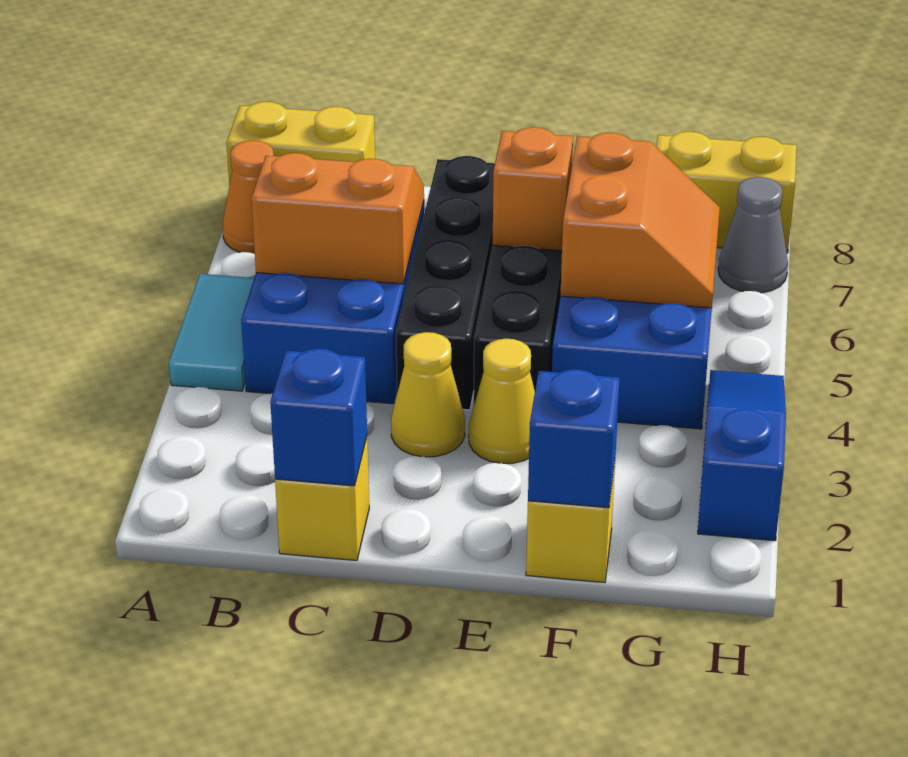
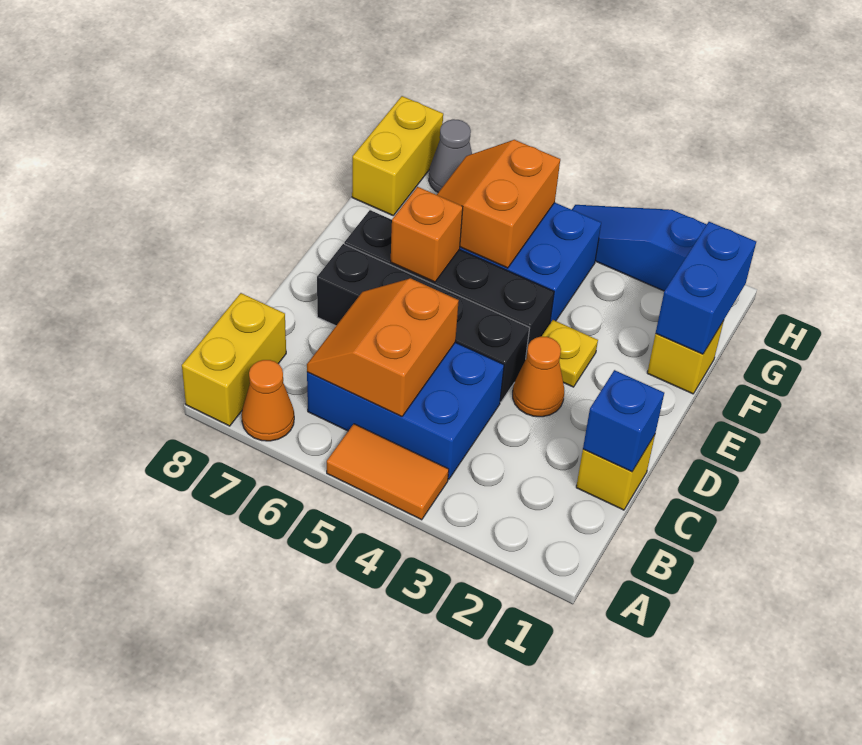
cyan tile A4:A5 level 1 -> orange tile A4:A5 level 1
yellow cone D3 level 1 -> orange cone D3 level 1
yellow cone E3 level 1 -> yellow plate E3 level 1
blue brick F1 level 2 -> blue brick F1:G1 level 2
orange slope F5:G6 level 2 top F -> orange slope F5:G6 level 2 top 5

